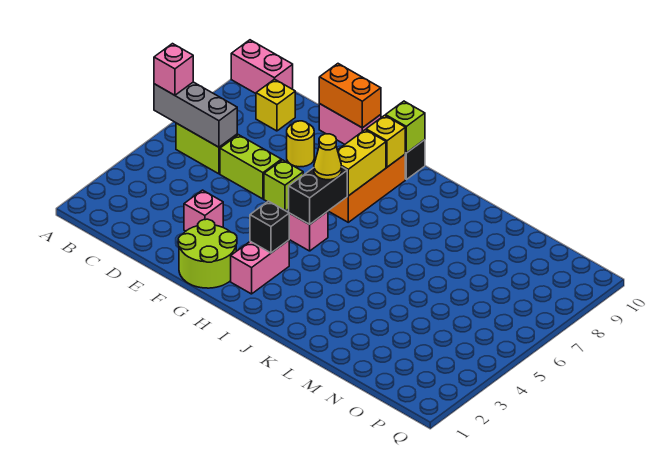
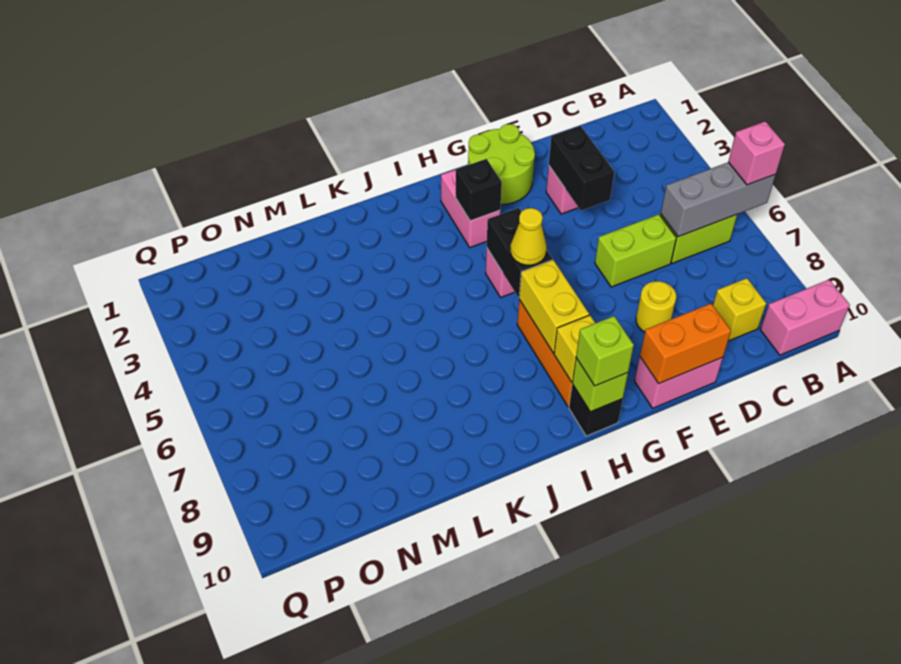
none -> black brick E3:E4 level 2
lime brick F6 level 1 -> lime brick H10 level 3

